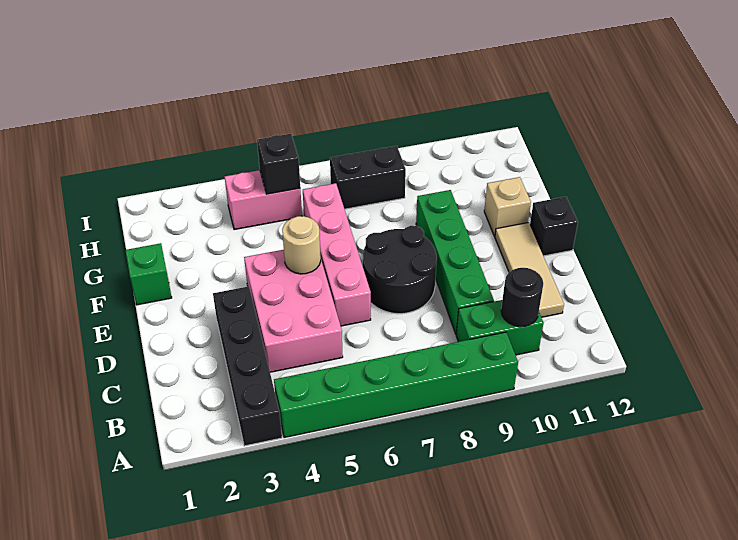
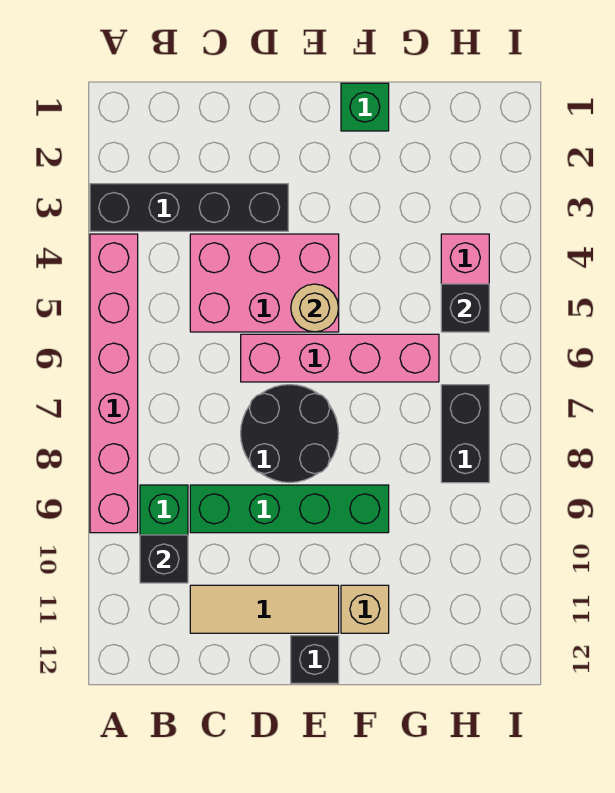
green brick A4:A9 level 1 -> pink brick A4:A9 level 1
black round brick B10 level 2 -> black brick B10 level 2

